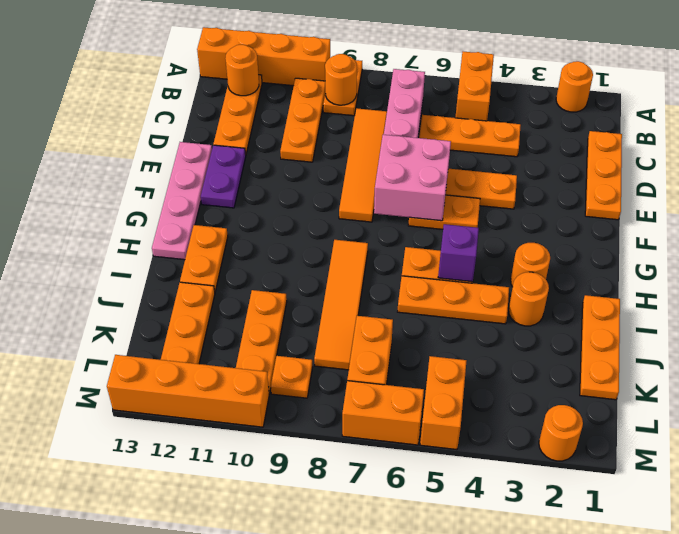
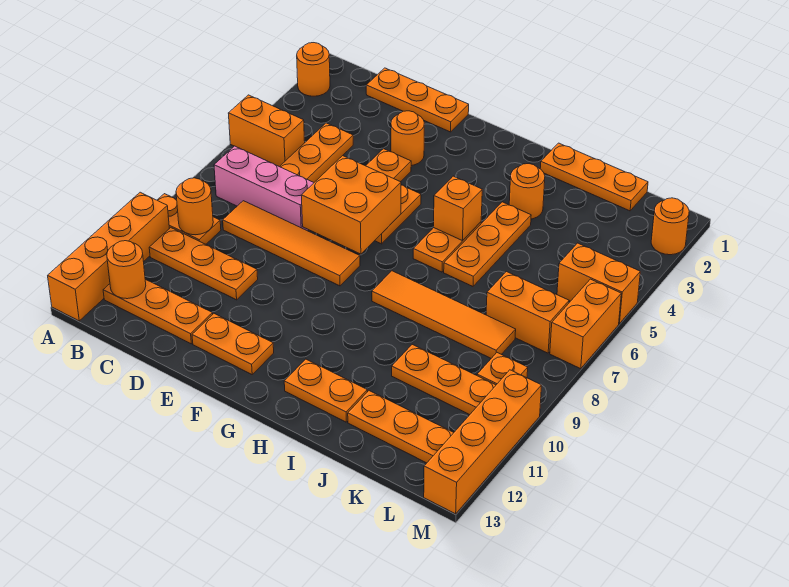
pink brick E6:F7 level 2 -> orange brick E6:F7 level 2
purple plate E12:F12 level 1 -> orange plate E12:F12 level 1
pink plate E13:H13 level 1 -> none
orange round brick H3 level 1 -> orange round brick E3 level 1
purple brick H5 level 2 -> orange brick H5 level 2

